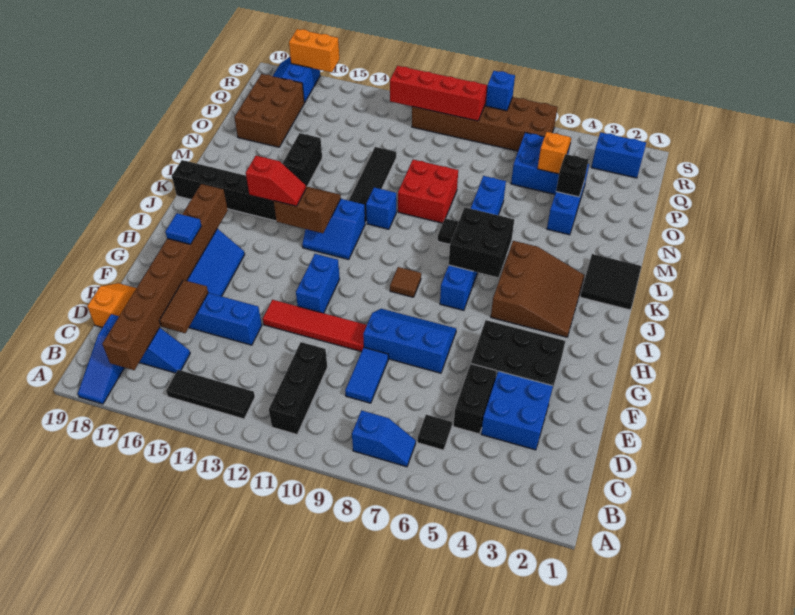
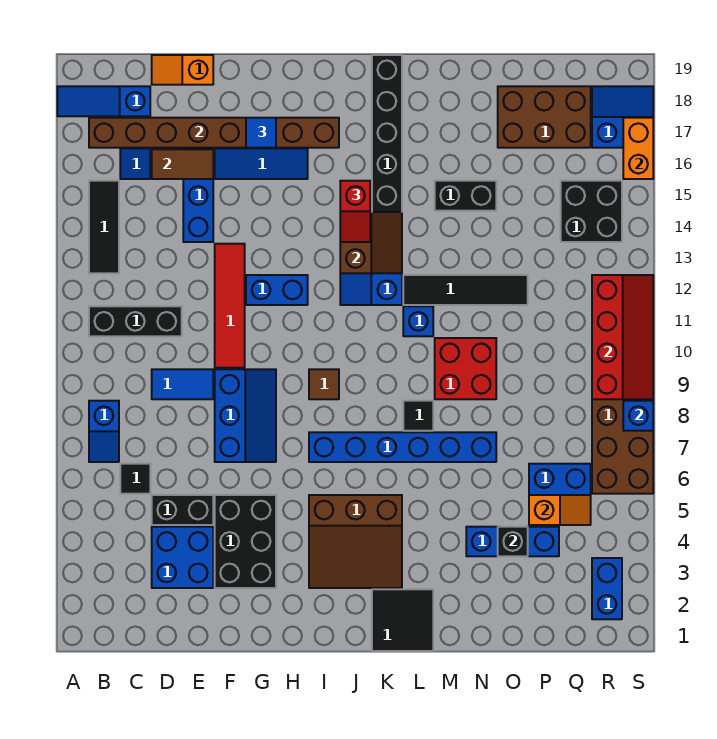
orange slope D19:E19 level 1 top D -> orange slope D19:E19 level 1 top E
black brick J6:K7 level 2 -> black brick Q14:R15 level 1

